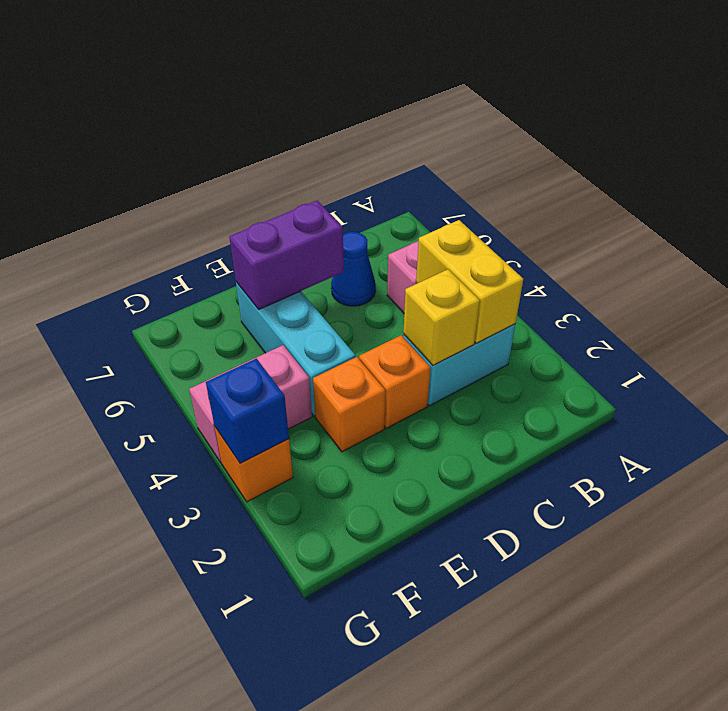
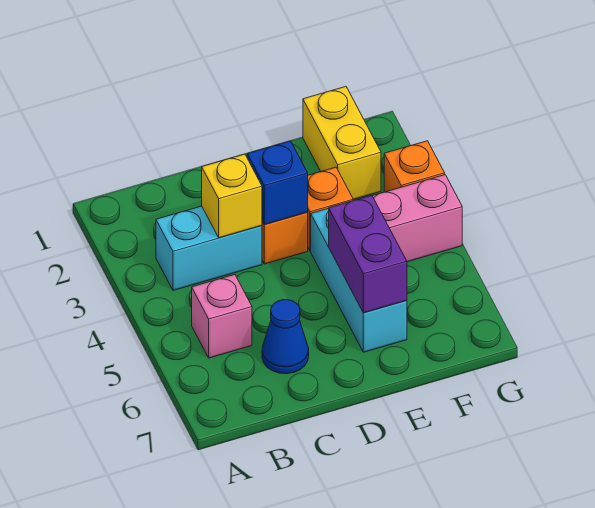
yellow brick B3:B4 level 2 -> yellow brick F1:F2 level 1
purple brick D6:E6 level 2 -> purple brick E5:E6 level 2
blue brick G3 level 2 -> blue brick D3 level 2

